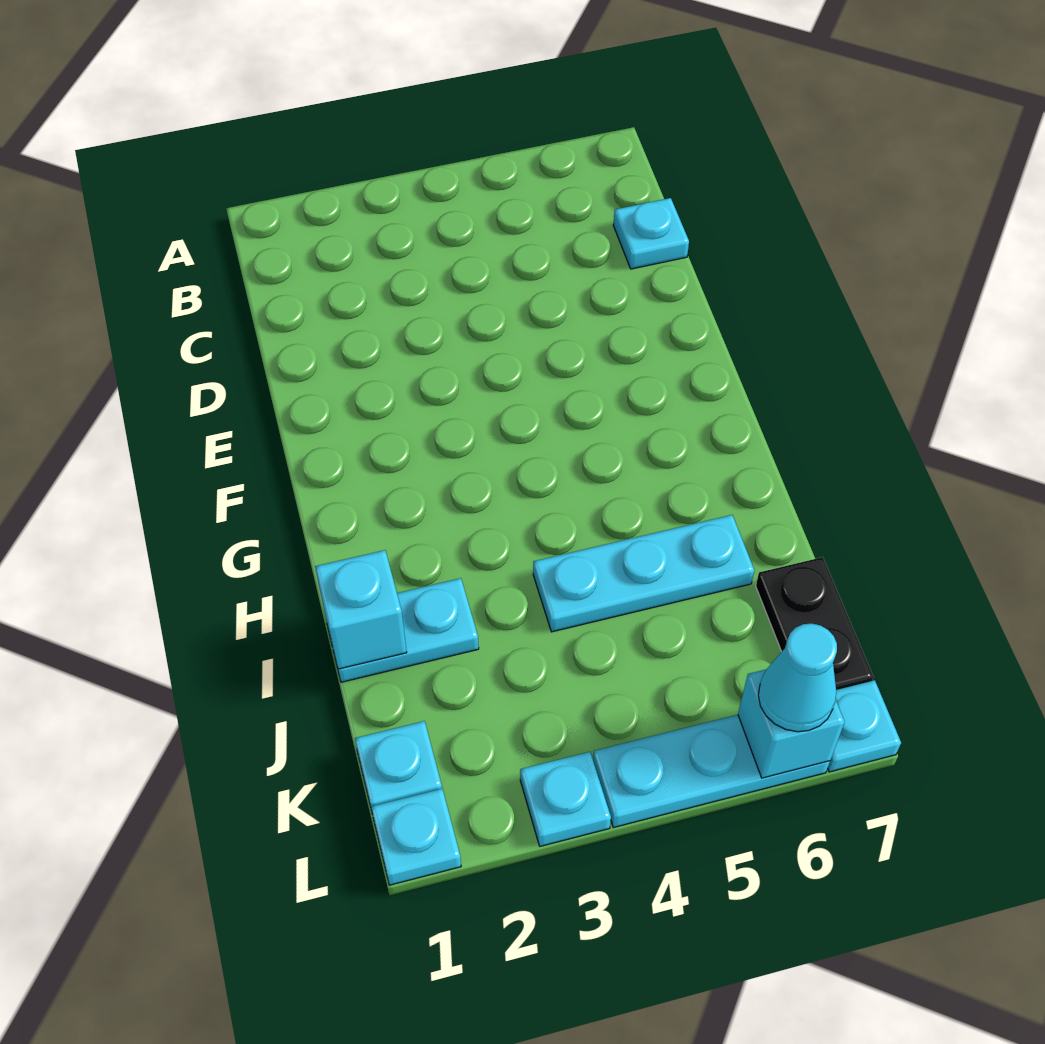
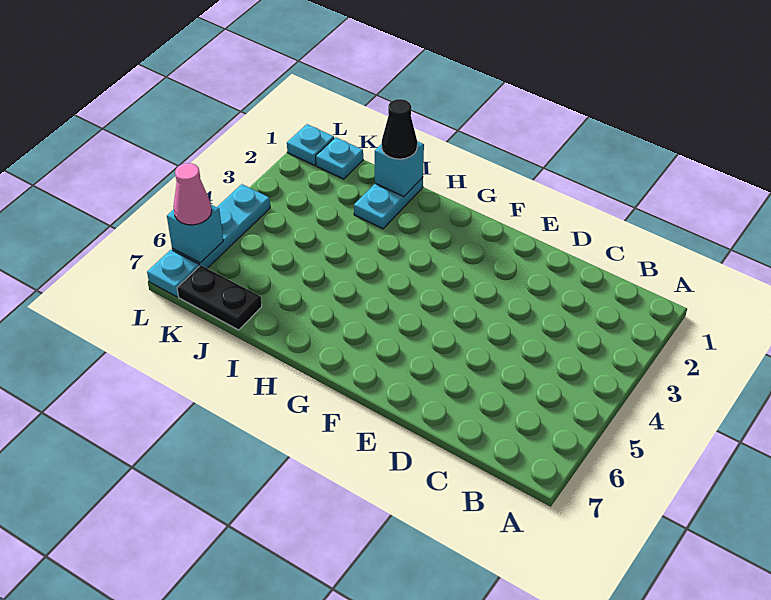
cyan plate C7 level 1 -> none
none -> black cone I1 level 3
cyan plate I4:I6 level 1 -> none
cyan plate L3 level 1 -> none
cyan cone L6 level 3 -> pink cone L6 level 3

